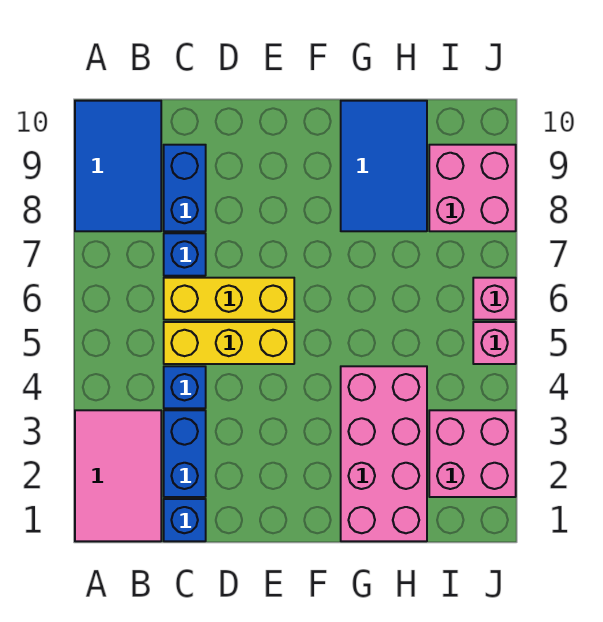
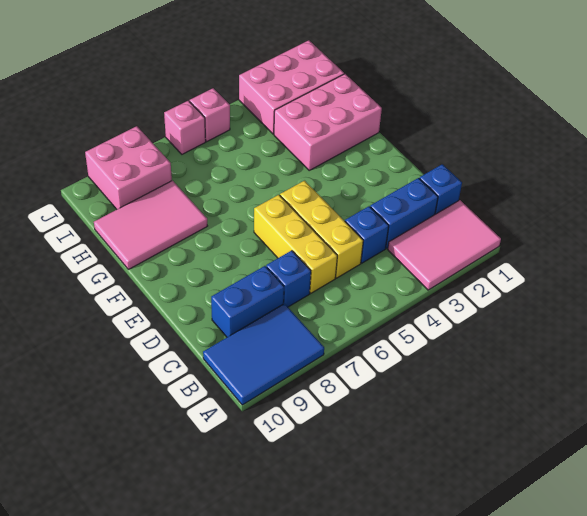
pink brick G1:H4 level 1 -> pink brick G1:H3 level 1
blue tile G8:H10 level 1 -> pink tile G8:H10 level 1
pink brick I2:J3 level 1 -> pink brick I1:J3 level 1

